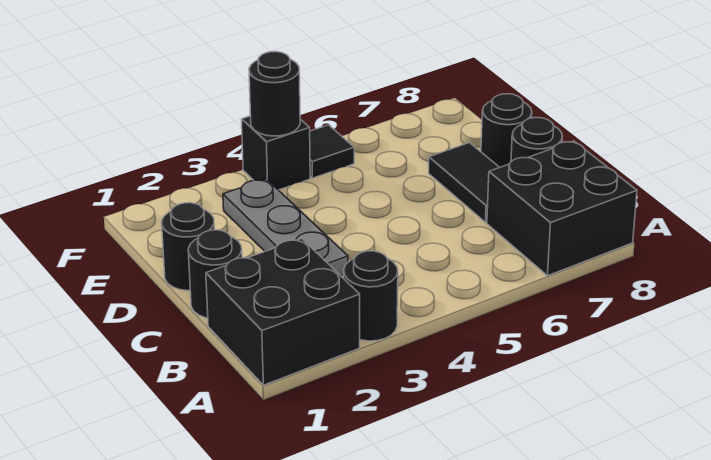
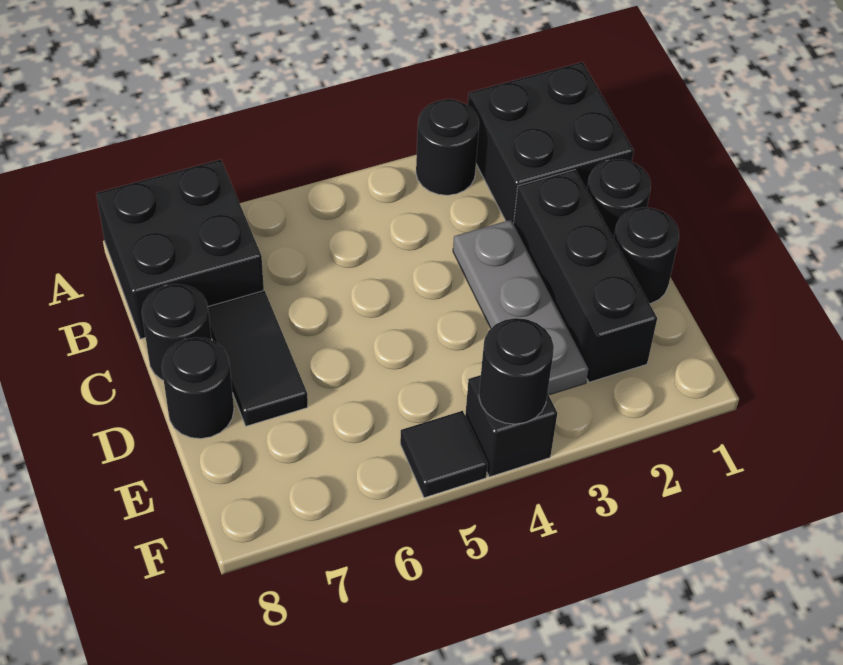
none -> black brick C2:E2 level 1

